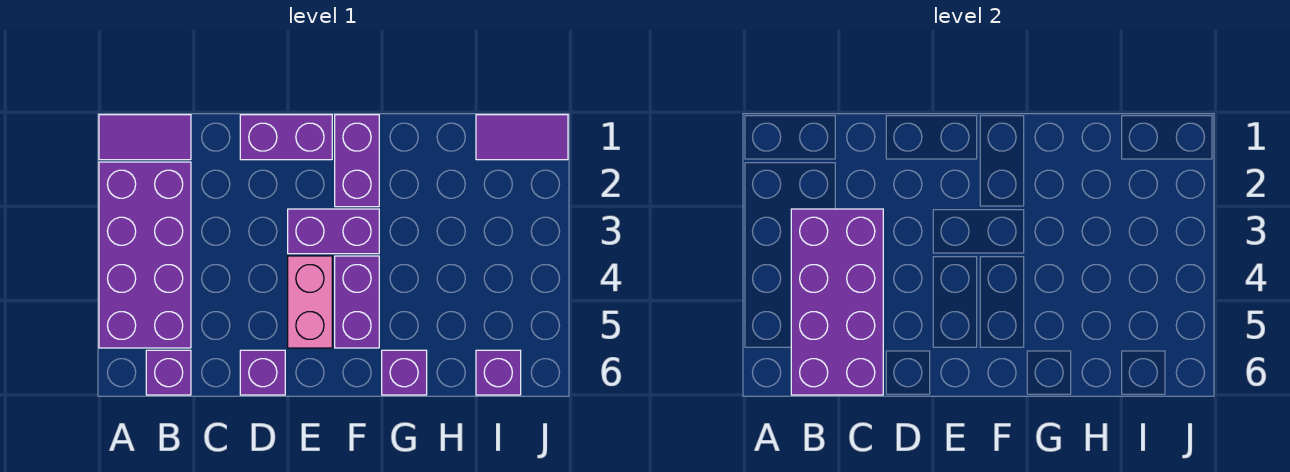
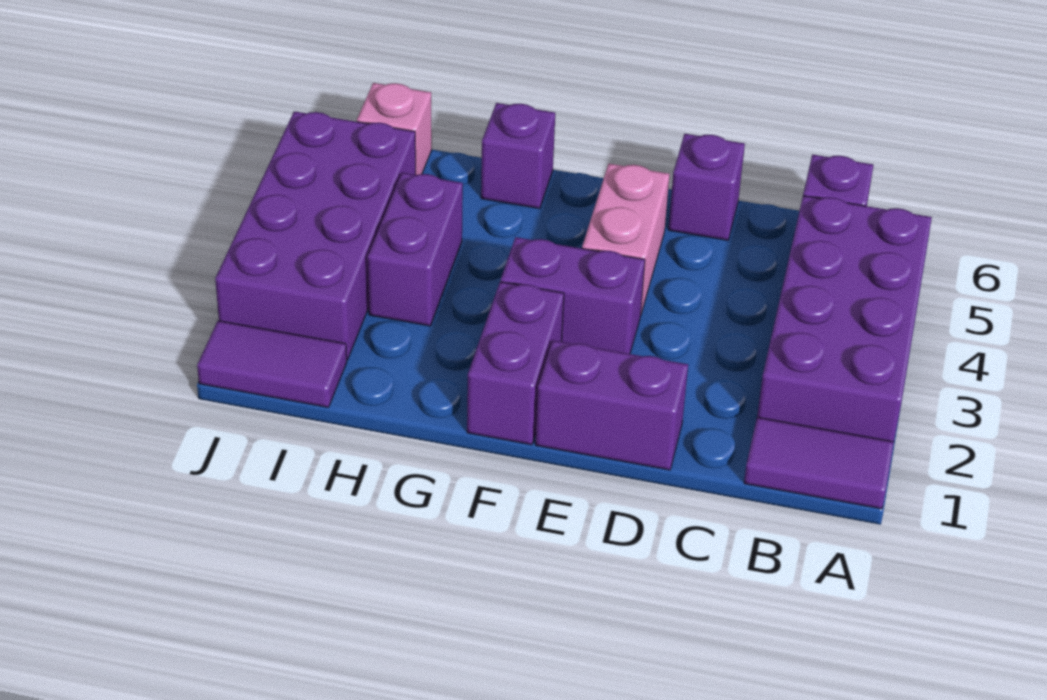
purple brick B3:C6 level 2 -> purple brick I2:J5 level 1
purple brick F4:F5 level 1 -> purple brick H3:H4 level 1
purple brick I6 level 1 -> pink brick I6 level 1

